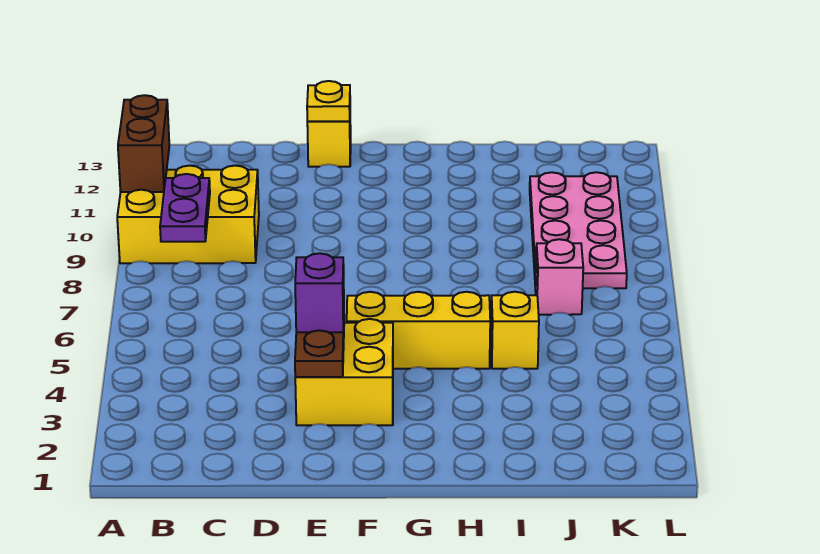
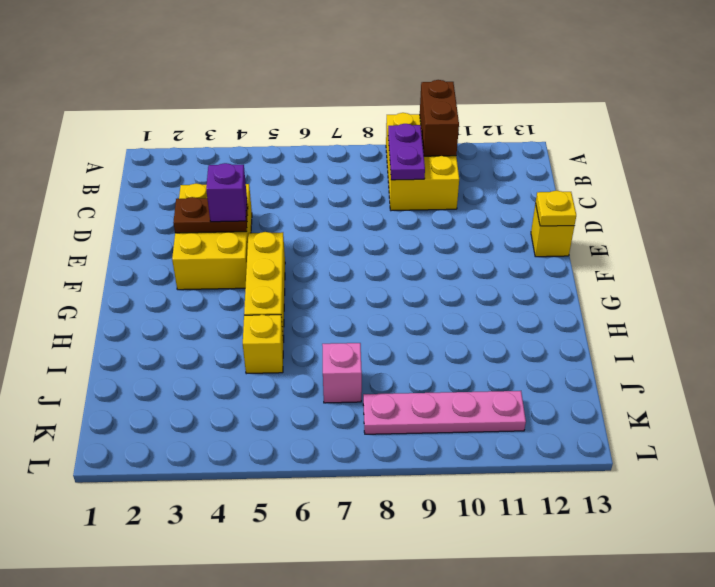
brown brick A10:A11 level 2 -> brown brick A10:B10 level 2
purple plate B8:B9 level 2 -> purple plate B9:C9 level 2
yellow brick E3:F4 level 1 -> yellow brick D3:F4 level 1
pink plate J8:K11 level 1 -> pink plate K8:K11 level 1

